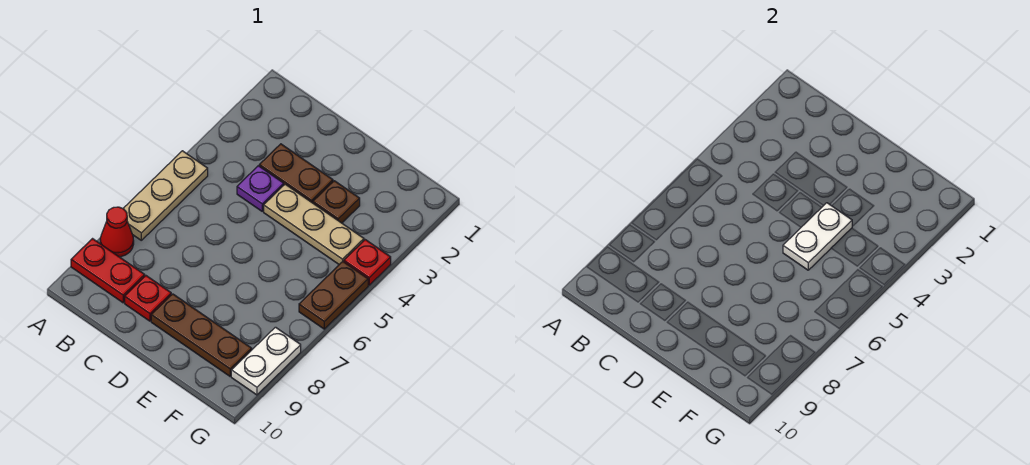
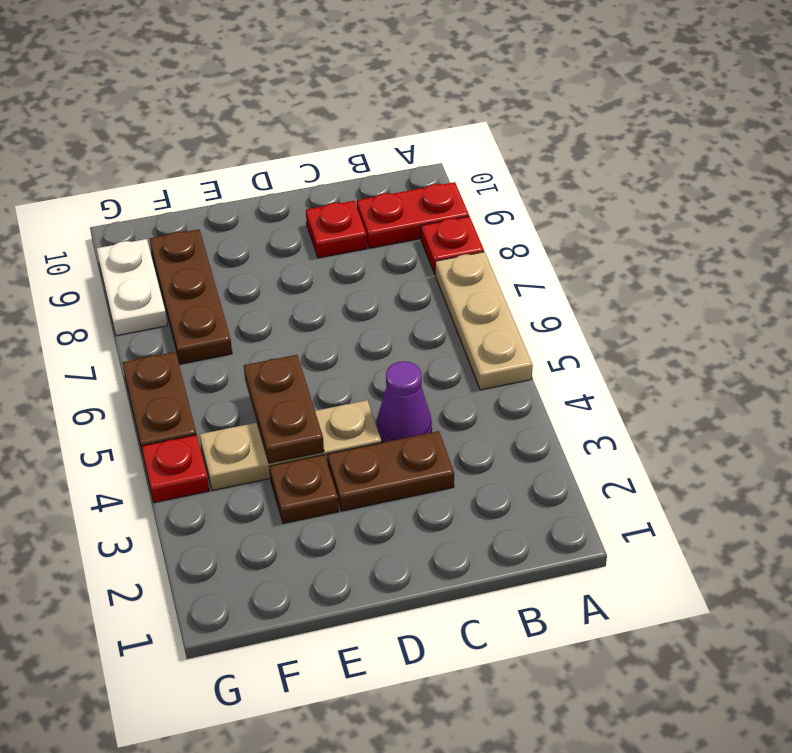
red cone A8 level 1 -> red plate A8 level 1
purple plate C4 level 1 -> purple cone C4 level 1
brown plate D9:F9 level 1 -> brown plate F7:F9 level 1
white plate E4:E5 level 2 -> brown plate E4:E5 level 2

